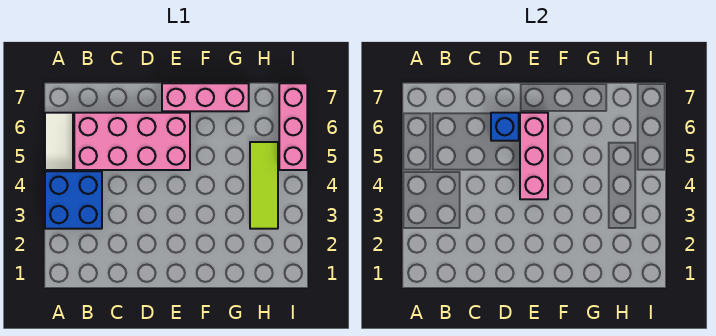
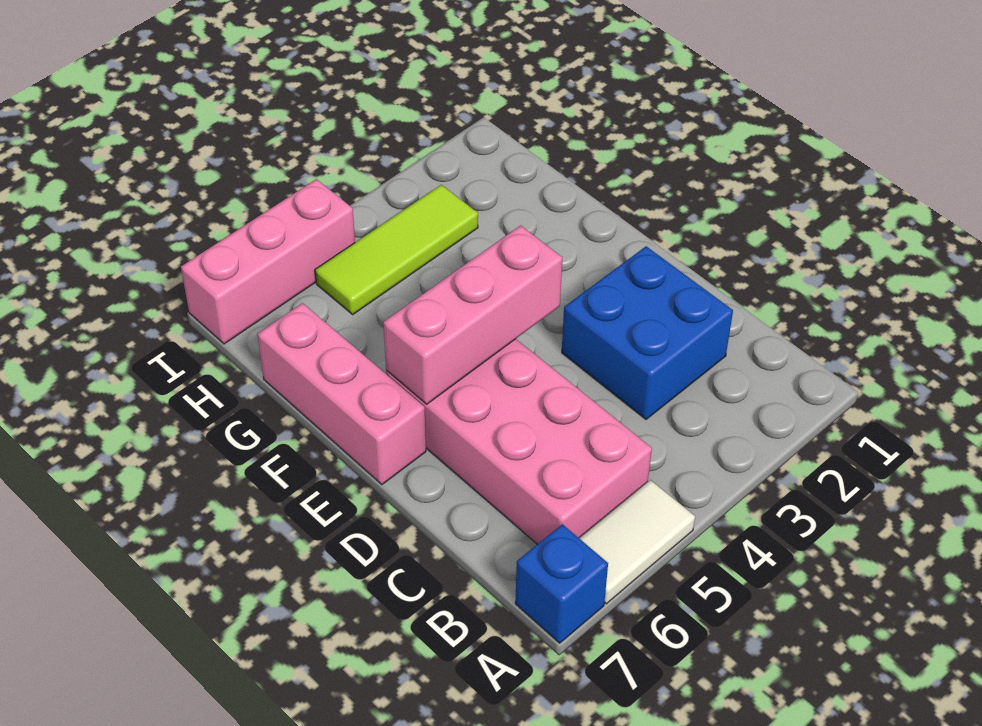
blue brick A3:B4 level 1 -> blue brick C2:D3 level 1
blue brick D6 level 2 -> blue brick A7 level 1

